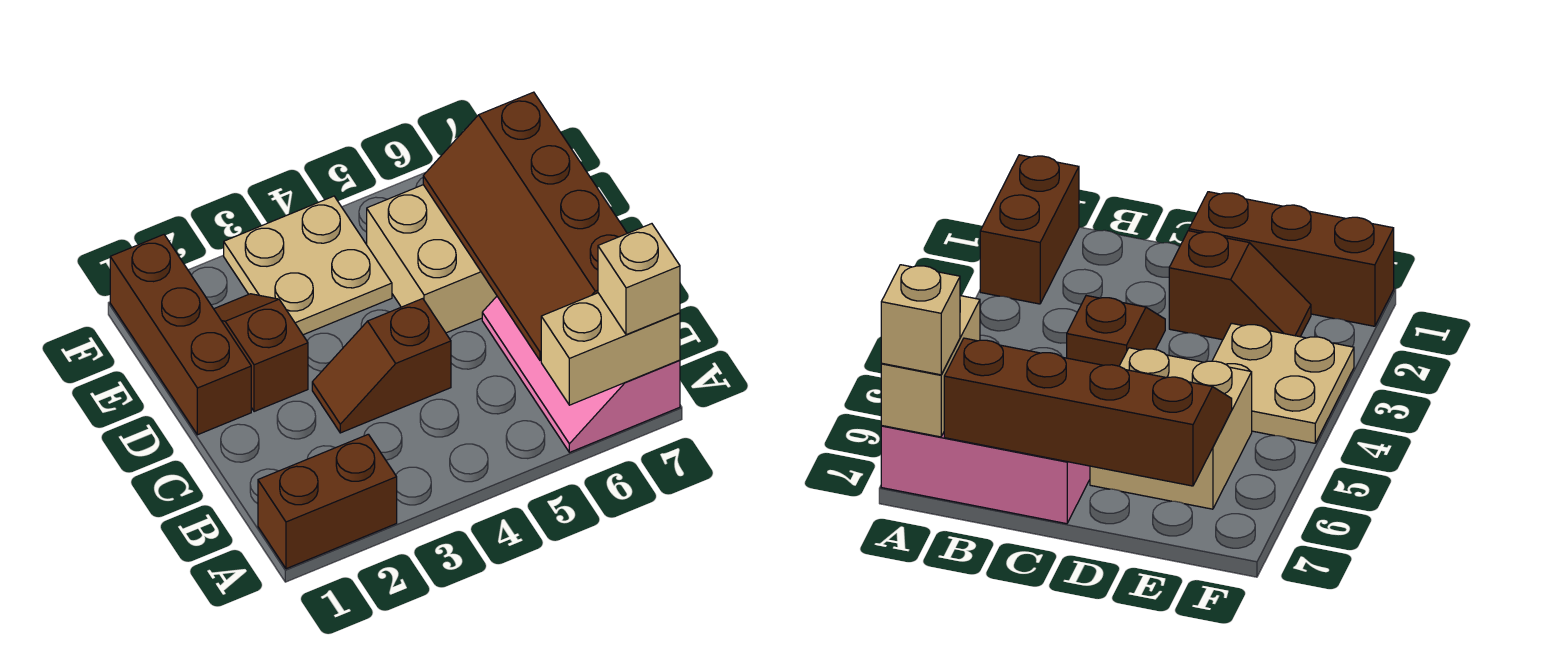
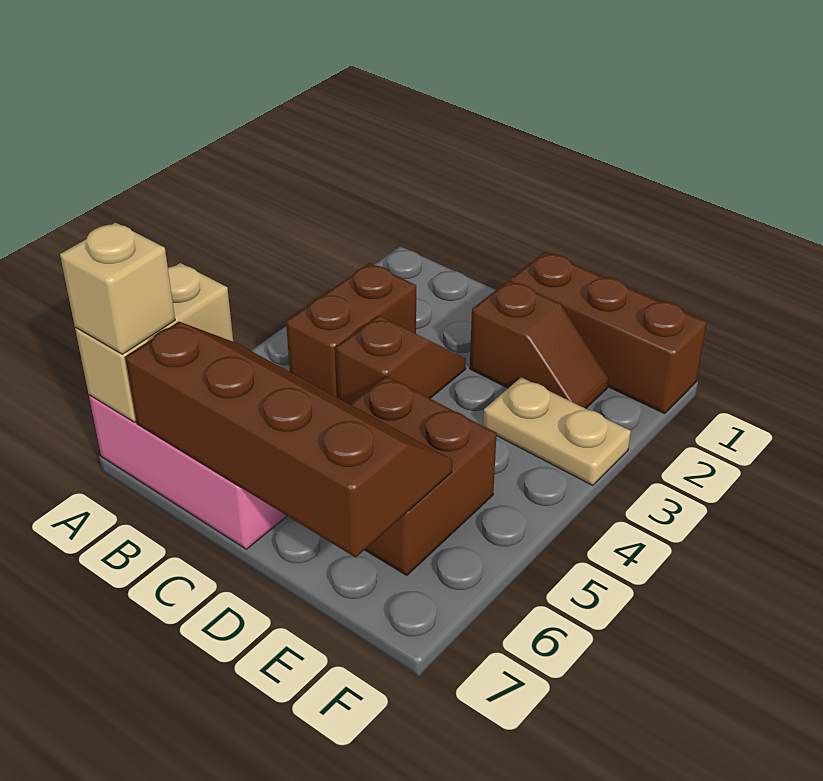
brown brick A1:A2 level 1 -> brown brick B3:B4 level 1
tan brick D5:E6 level 1 -> brown brick D5:E6 level 1
tan plate E3:F4 level 1 -> tan plate E3:F3 level 1

